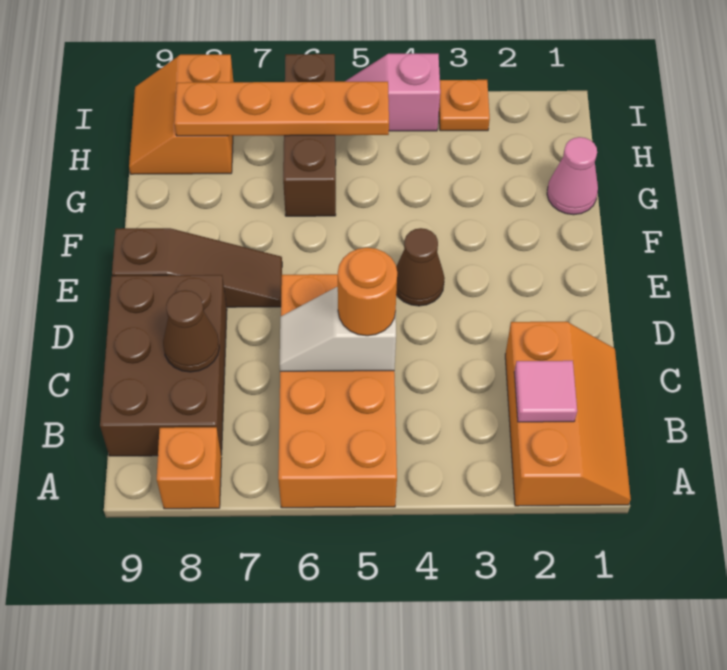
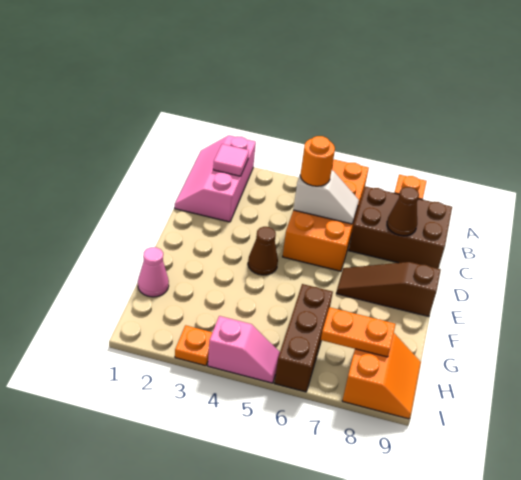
orange slope A1:C2 level 1 top 2 -> pink slope A1:C2 level 1 top 2
brown brick B8:D9 level 1 -> brown brick B7:C9 level 1
orange plate H5:H8 level 2 -> orange plate H7:H8 level 2

